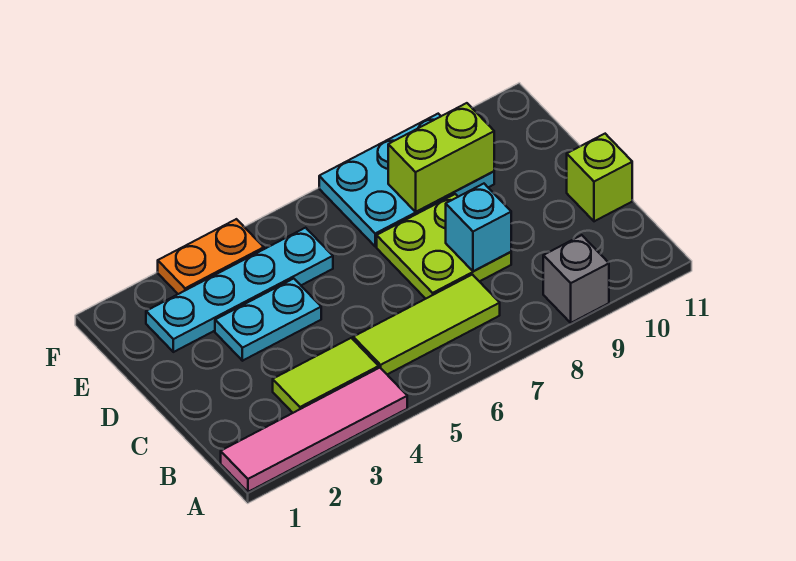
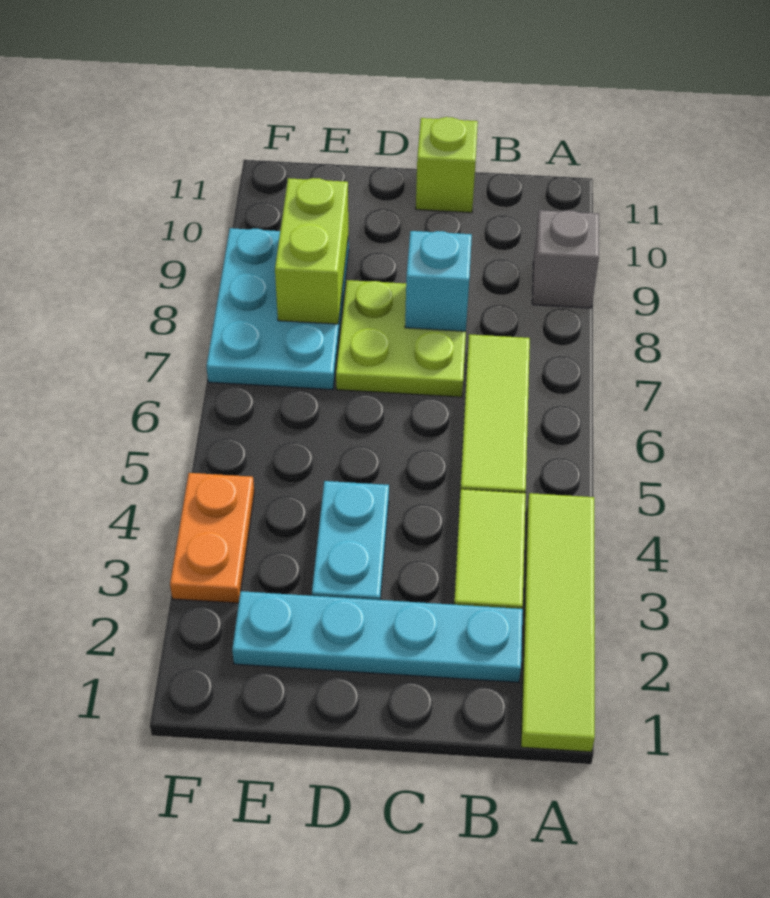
pink tile A1:A4 level 1 -> lime tile A1:A4 level 1
cyan plate E2:E5 level 1 -> cyan plate B2:E2 level 1

